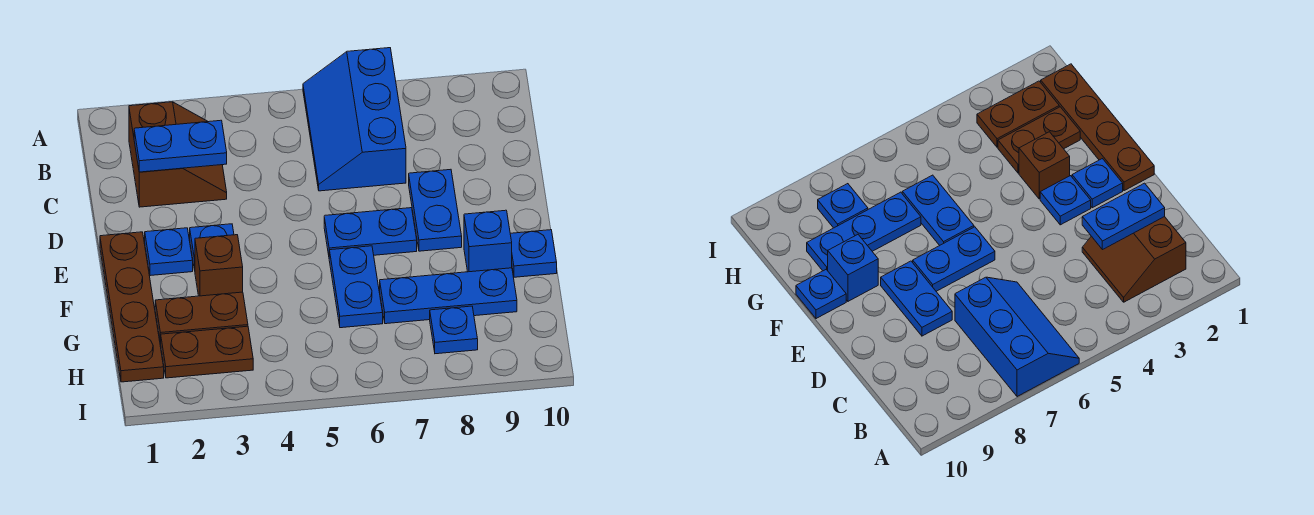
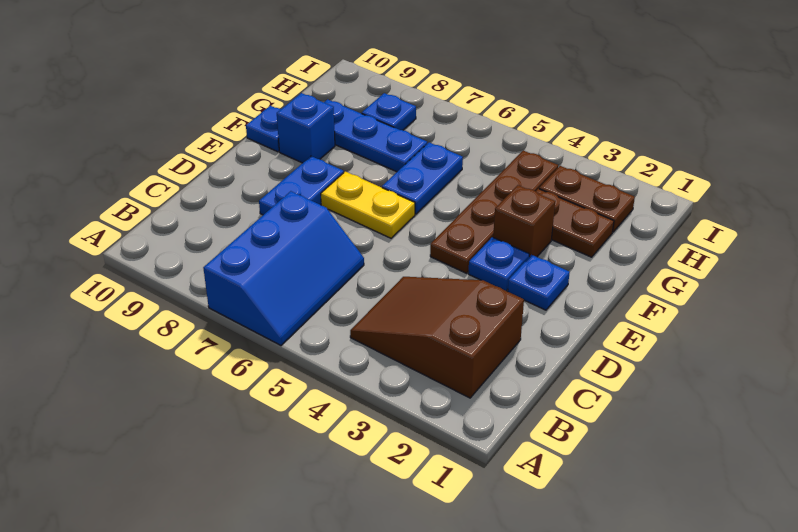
brown slope B2:C3 level 1 top 2 -> brown slope B2:C4 level 1 top 2
blue plate C2:C3 level 2 -> none
brown plate E1:H1 level 1 -> brown plate E4:H4 level 1
blue plate E6:E7 level 1 -> yellow plate E6:E7 level 1

